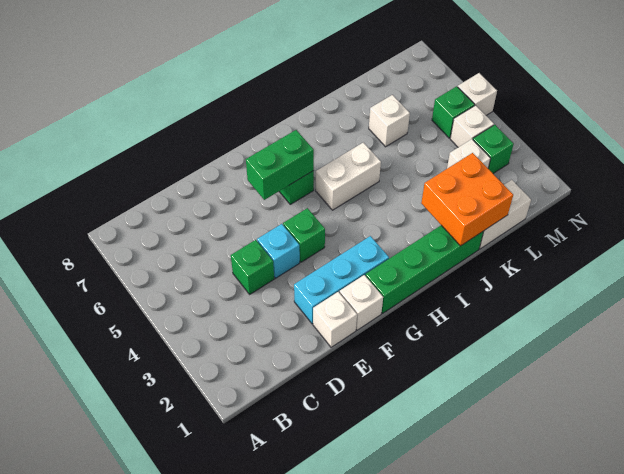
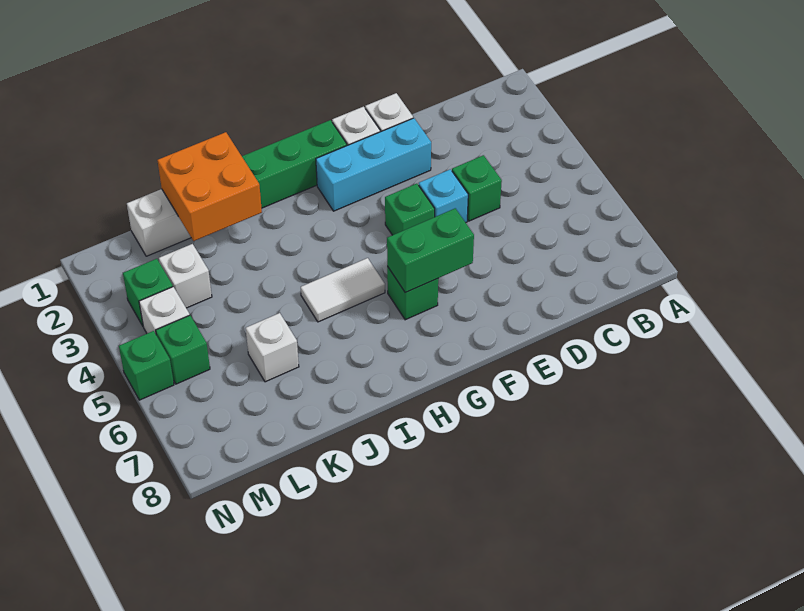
white brick H5:I5 level 1 -> white tile H5:I5 level 1
white brick N5 level 1 -> green brick N5 level 1

